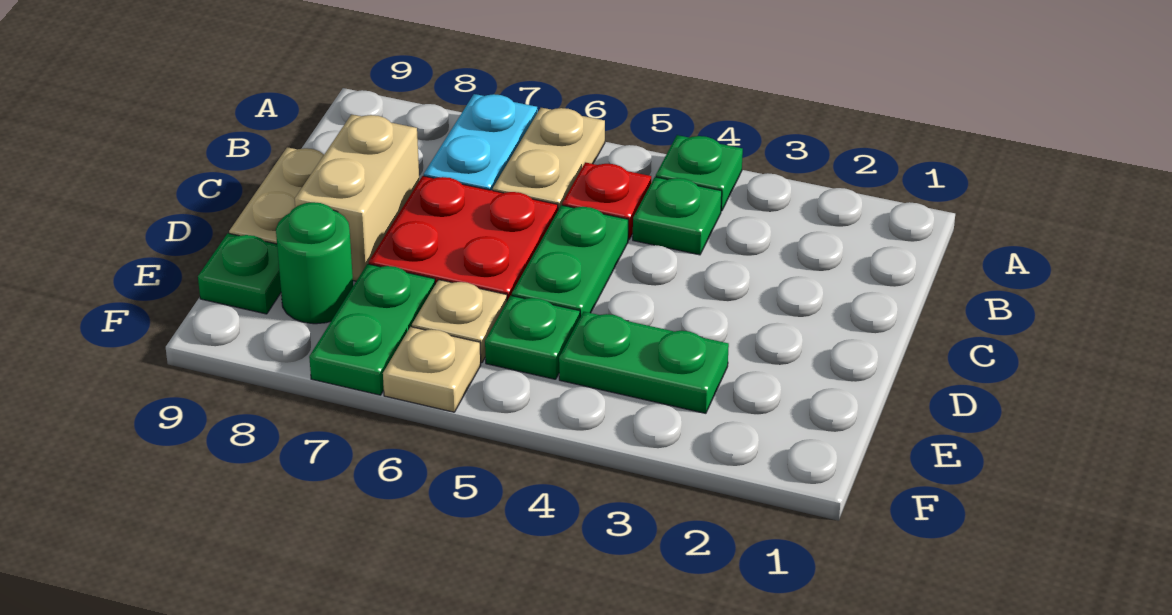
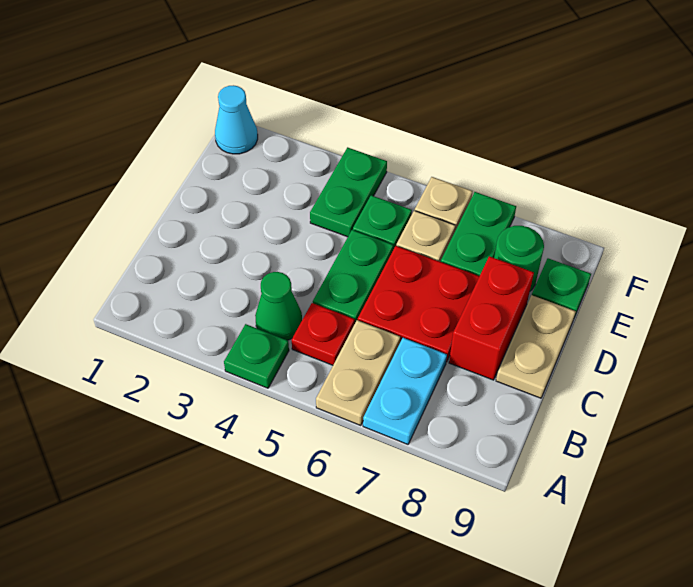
green plate B4 level 1 -> green cone B4 level 1
tan brick C8:D8 level 1 -> red brick C8:D8 level 1
green plate E3:E4 level 1 -> green plate E4:F4 level 1
none -> cyan cone F1 level 1

